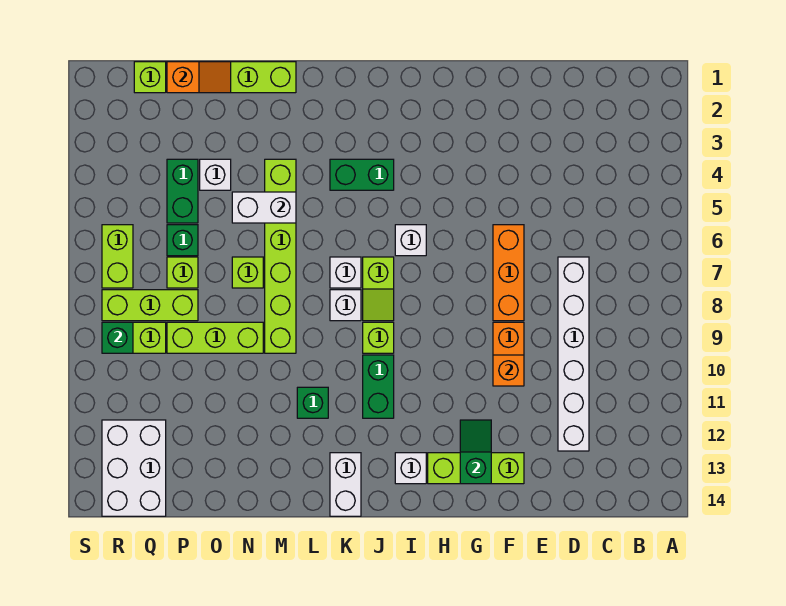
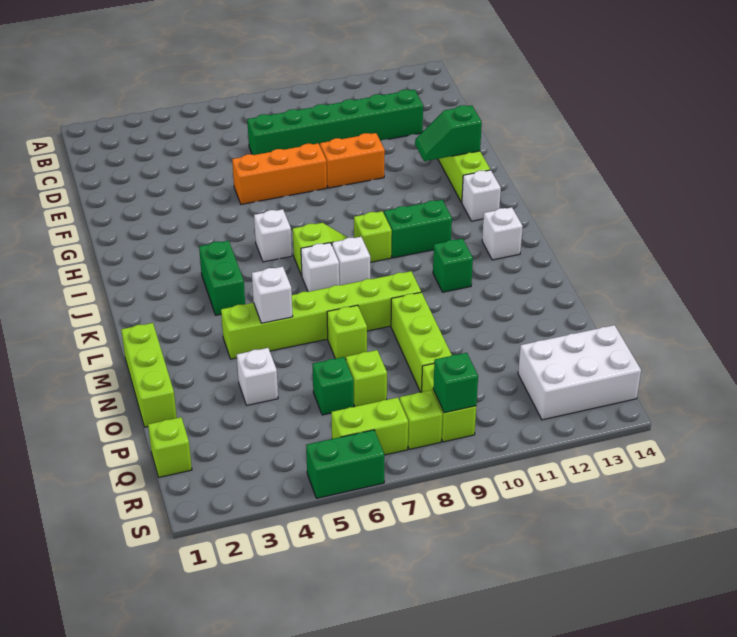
white brick D7:D12 level 1 -> green brick D7:D12 level 1
orange brick F10 level 2 -> none
white brick K13:K14 level 1 -> white brick K13 level 1
white brick M5:N5 level 2 -> white brick M5 level 2
orange slope O1:P1 level 2 top P -> none
green brick P4:P5 level 1 -> green brick S5:S6 level 1
lime brick P8:R8 level 1 -> lime brick R8 level 1

